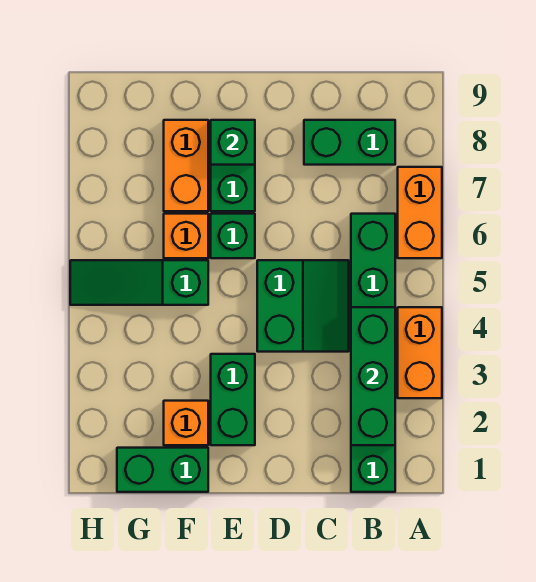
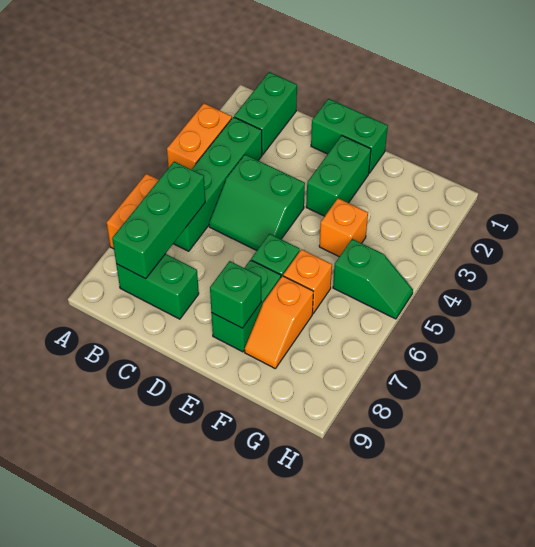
green brick B2:B4 level 2 -> green brick B6:B8 level 2
green slope C4:D5 level 1 top D -> green slope C4:D5 level 1 top 4
green brick F1:G1 level 1 -> green brick D1:E1 level 1
orange brick F2 level 1 -> orange brick F4 level 1
green slope F5:H5 level 1 top F -> green slope G5:H5 level 1 top G
orange brick F7:F8 level 1 -> orange slope F7:F8 level 1 top 7

